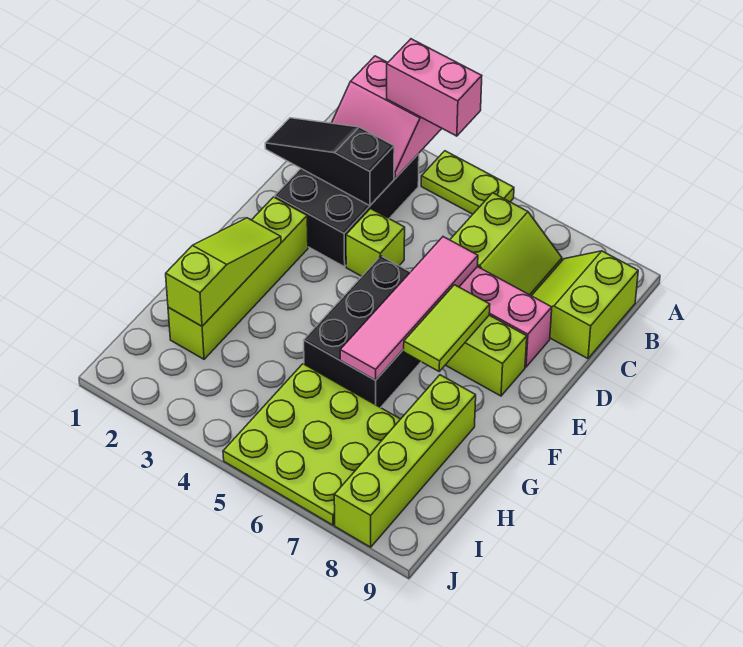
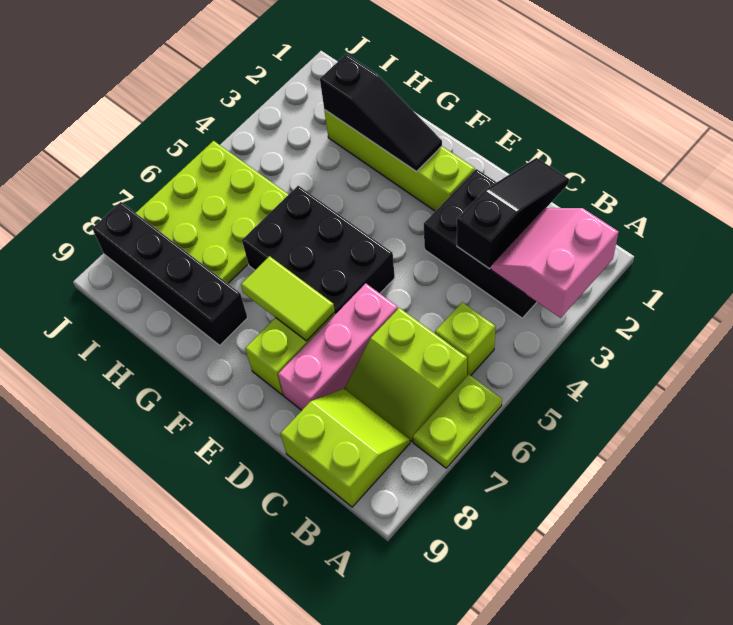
pink brick A3:A4 level 3 -> none
lime plate A4:A5 level 1 -> lime plate A6:A7 level 1
lime brick D4 level 1 -> lime brick B5 level 1
pink tile D6:G6 level 2 -> none
lime slope F2:H2 level 2 top H -> black slope F2:H2 level 2 top H
lime brick G8:J8 level 1 -> black brick G8:J8 level 1

